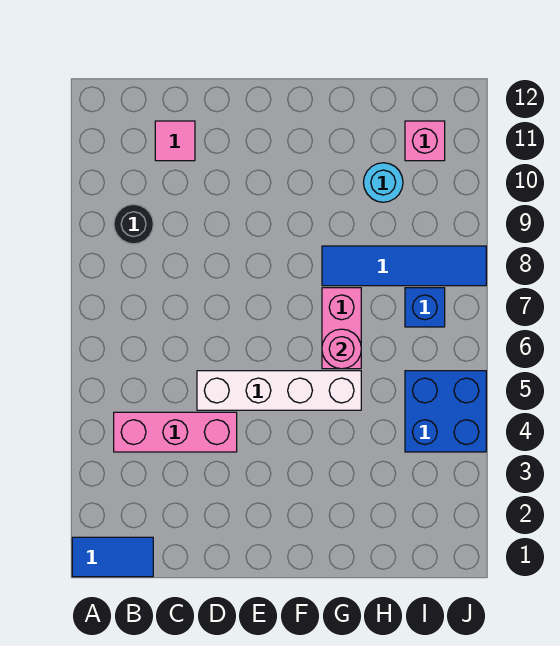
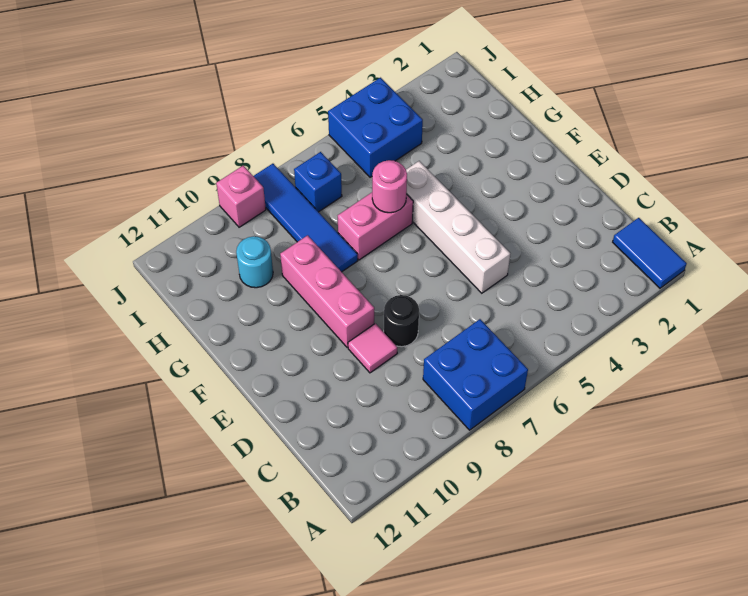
none -> blue brick A7:B8 level 1
pink brick B4:D4 level 1 -> pink brick E9:G9 level 1
black round brick B9 level 1 -> black round brick D8 level 1
pink tile C11 level 1 -> pink tile D9 level 1
pink brick I11 level 1 -> pink brick J9 level 1

